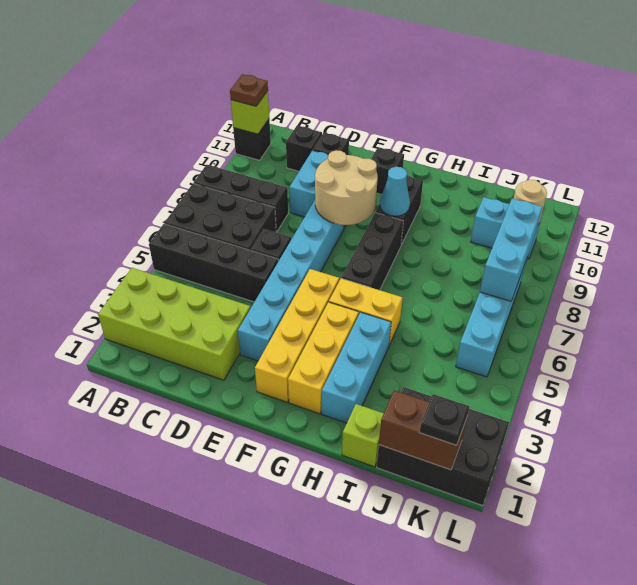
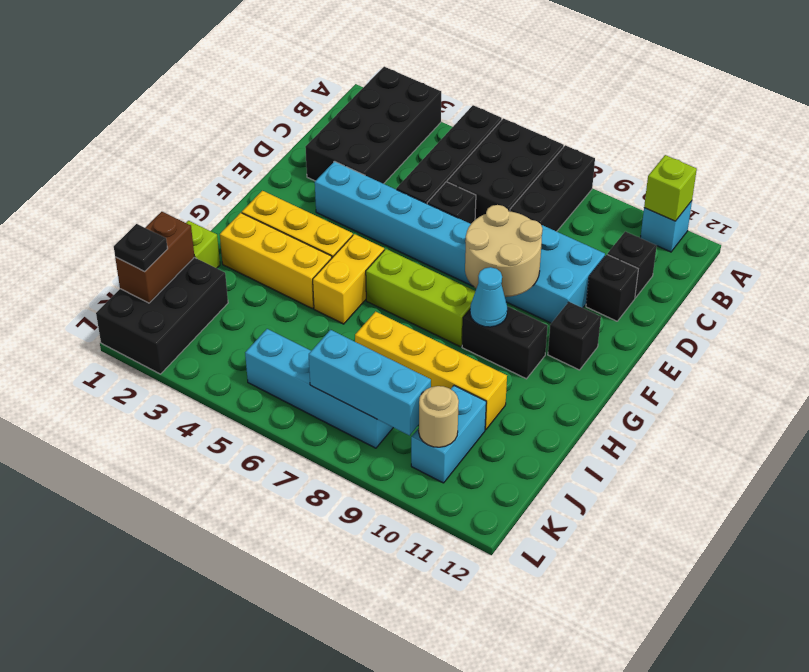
lime brick A2:D3 level 1 -> black brick A2:D3 level 1
black brick A11 level 1 -> cyan brick A11 level 1
brown plate A11 level 3 -> none
yellow brick F2:F5 level 1 -> yellow brick I7:I10 level 1
black brick G6:G8 level 1 -> lime brick G6:G8 level 1
cyan brick H2:H4 level 1 -> yellow brick H2:H4 level 1

